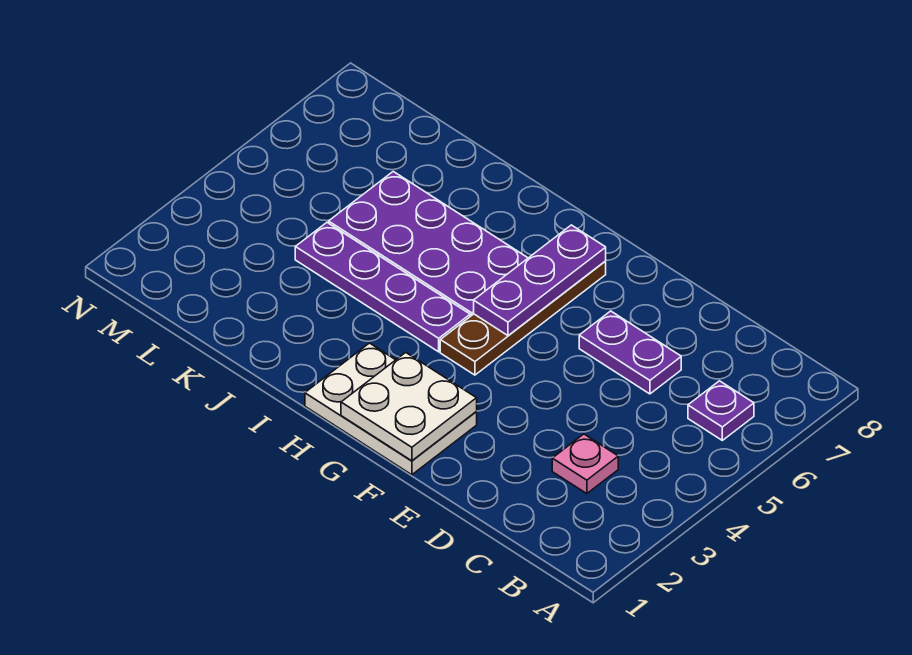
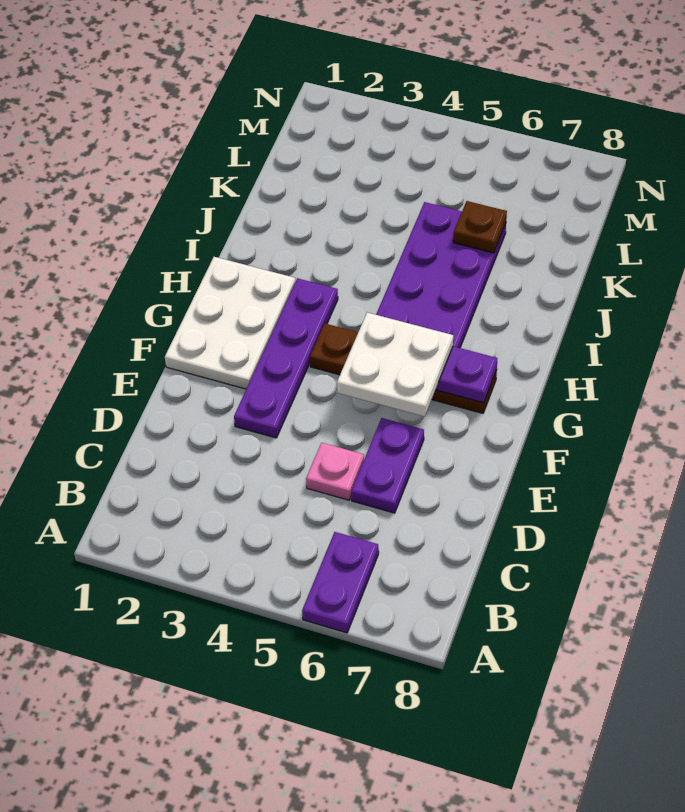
purple plate B6 level 1 -> purple plate A6:B6 level 1
pink plate C3 level 1 -> pink plate D5 level 1
white plate F1:G2 level 2 -> white plate F5:G6 level 3
purple plate H4:K4 level 1 -> purple plate E3:H3 level 1
none -> brown plate K6 level 2

